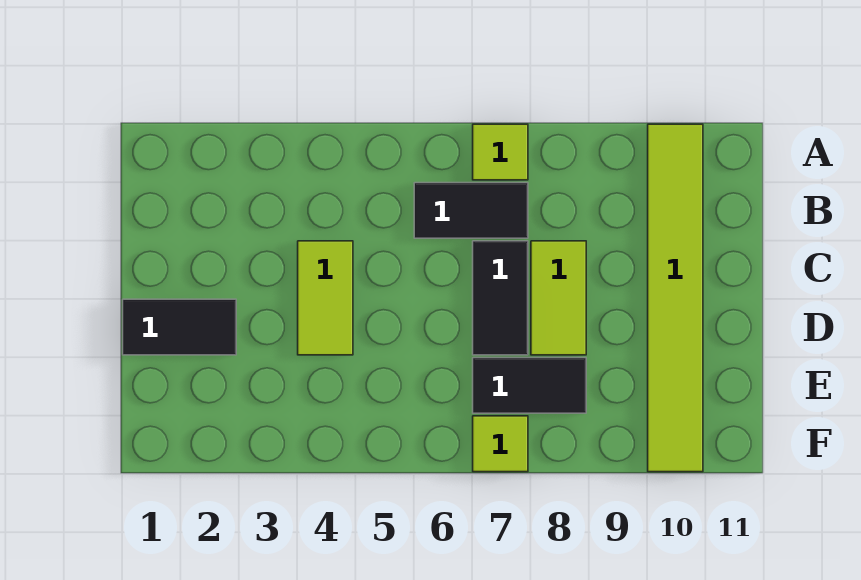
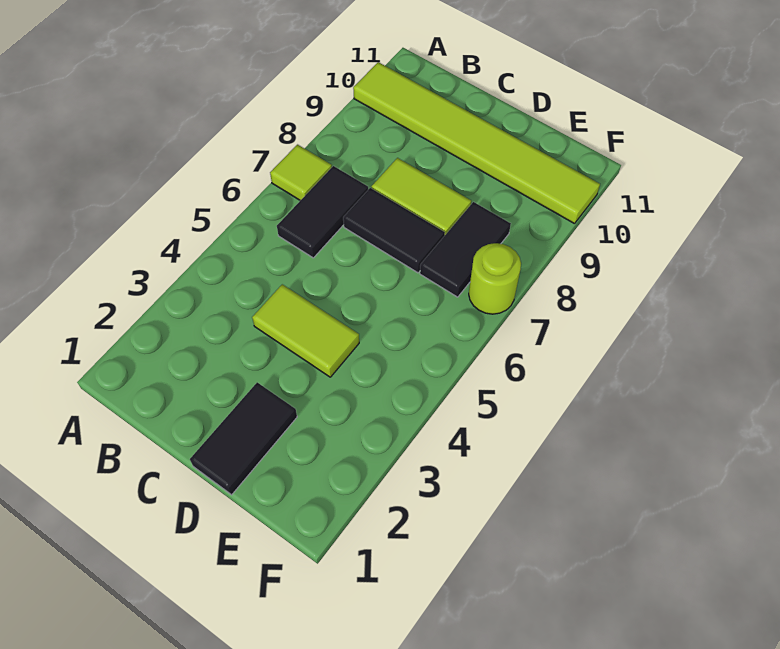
lime tile F7 level 1 -> lime round brick F7 level 1

